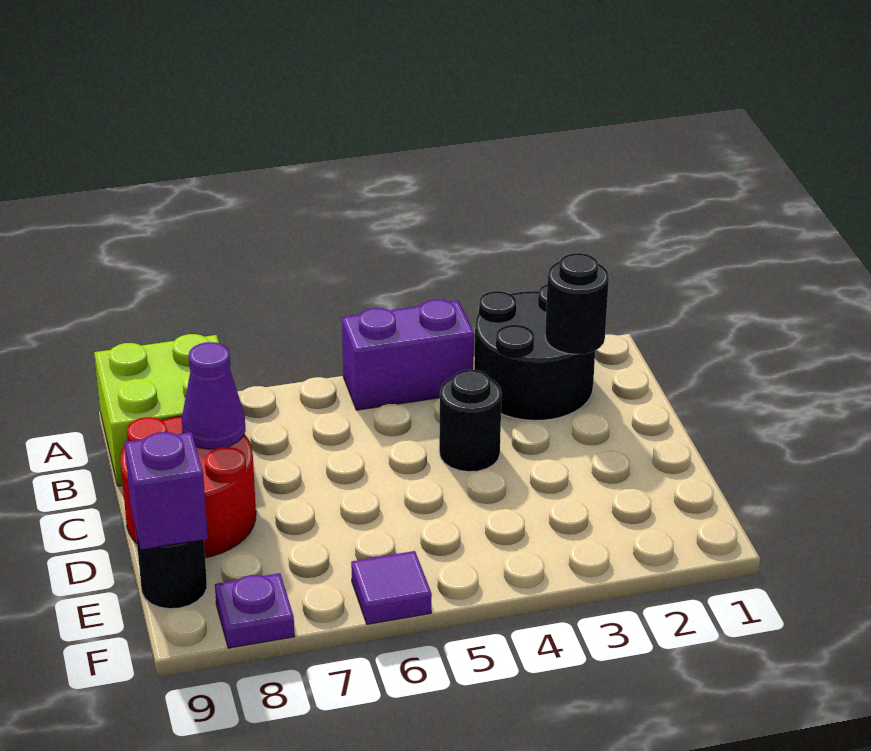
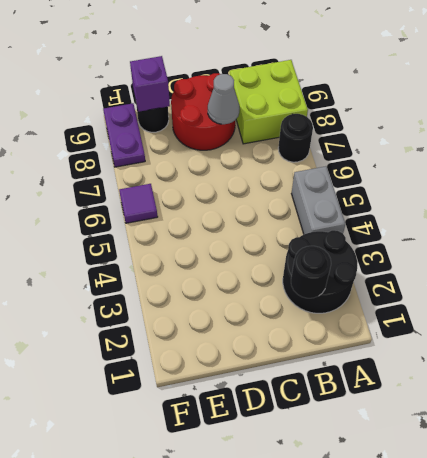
purple brick A4:A5 level 1 -> grey brick A4:A5 level 1
black round brick C4 level 1 -> black round brick A7 level 1
purple cone C8 level 2 -> grey cone C8 level 2
purple plate F8 level 1 -> purple plate F8:F9 level 1

